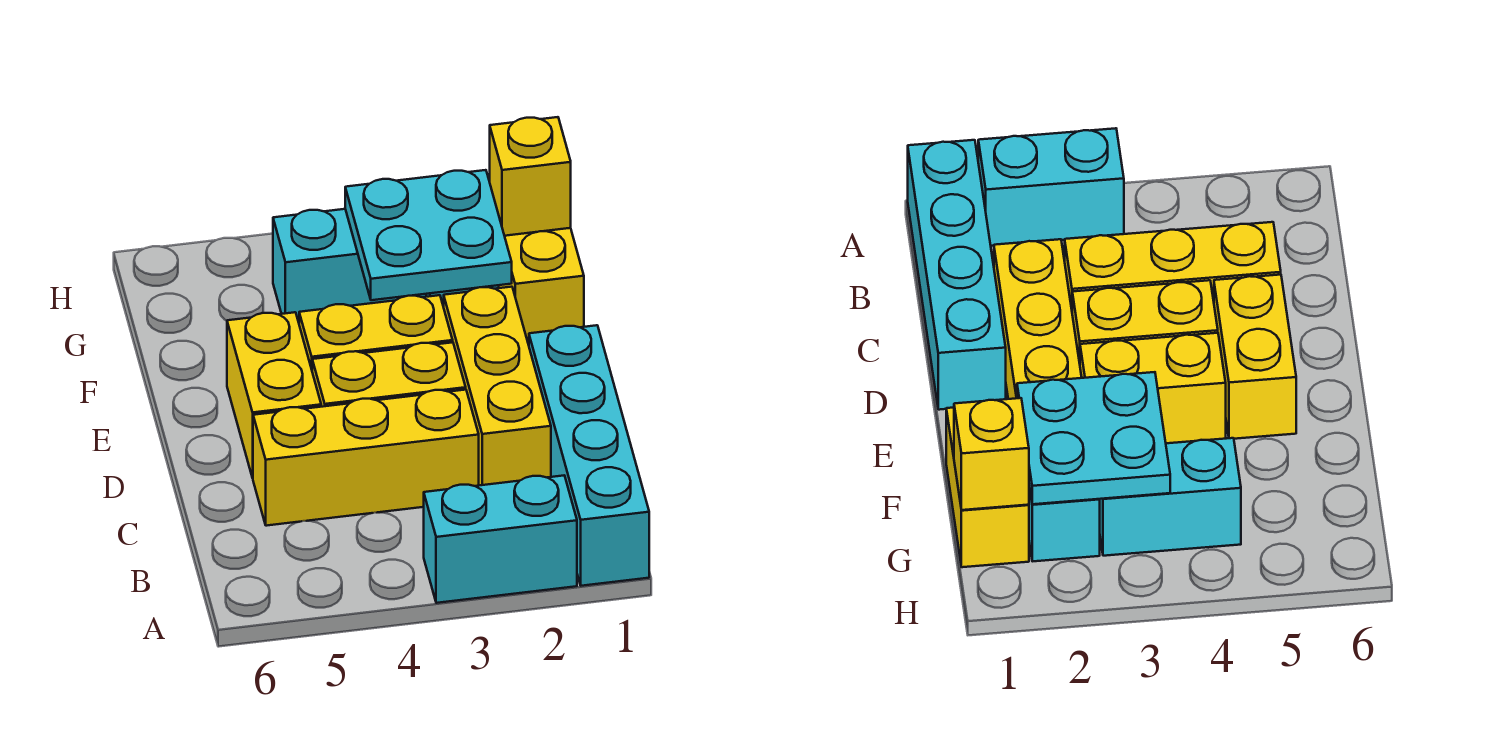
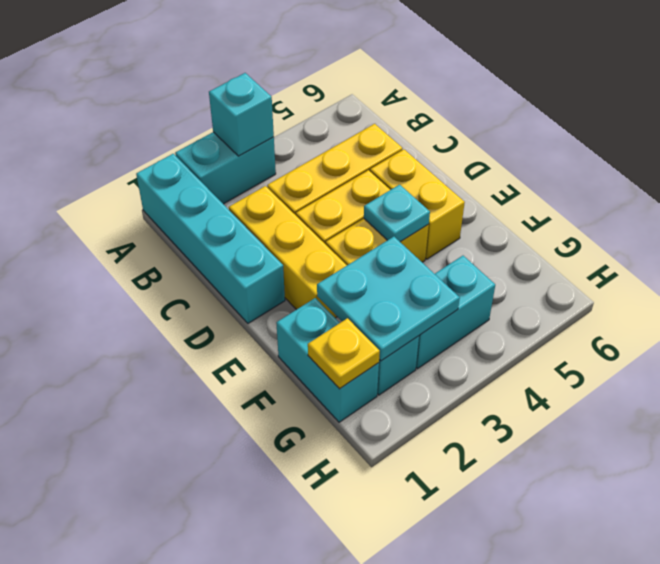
none -> cyan brick A3 level 2
none -> cyan plate E4 level 2
yellow brick F1:G1 level 1 -> cyan brick F1:G1 level 1
yellow brick G1 level 2 -> yellow plate G1 level 2

